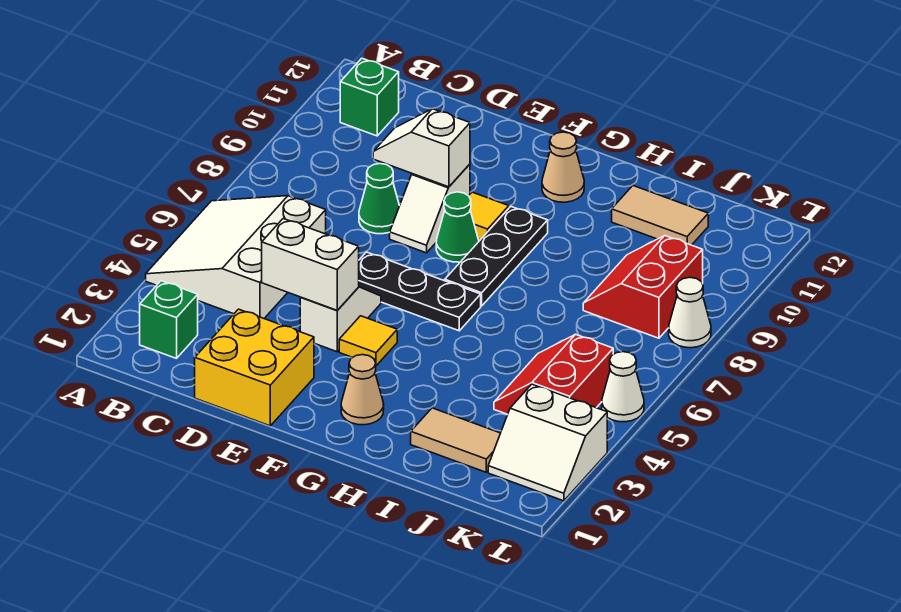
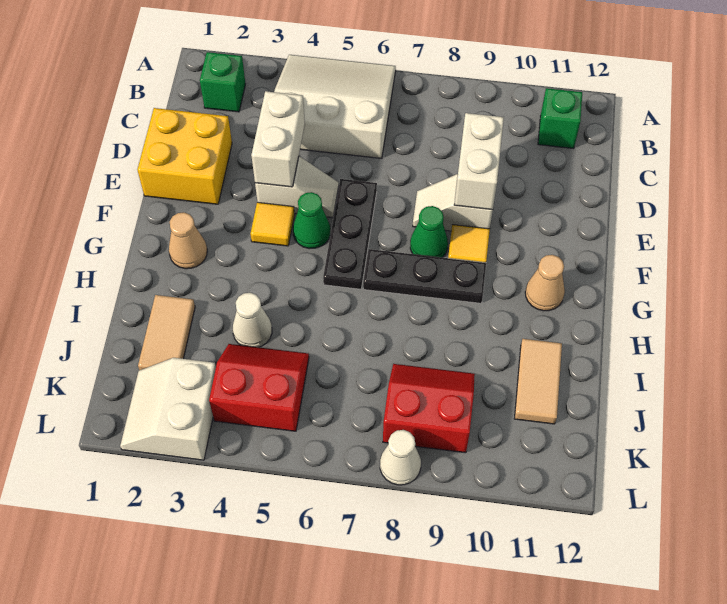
green cone D8 level 1 -> green cone F5 level 1
white slope D9:E9 level 2 top E -> white brick D9:E9 level 2
white cone L5 level 1 -> white cone I4 level 1

